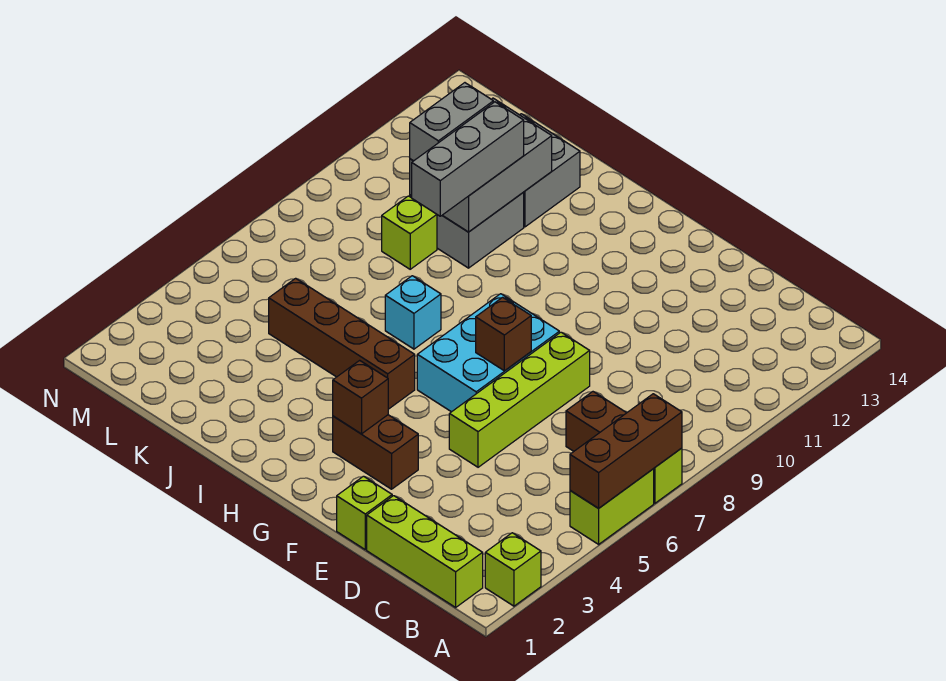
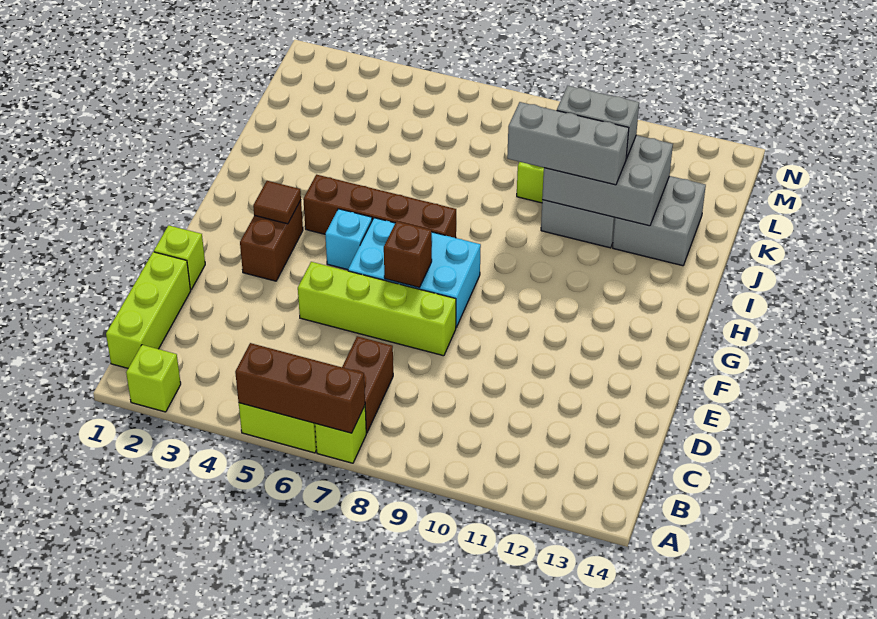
brown brick G3 level 2 -> brown tile G3 level 2
brown brick H5:K5 level 1 -> brown brick H4:H7 level 1
cyan brick I7 level 1 -> cyan brick G5 level 1

